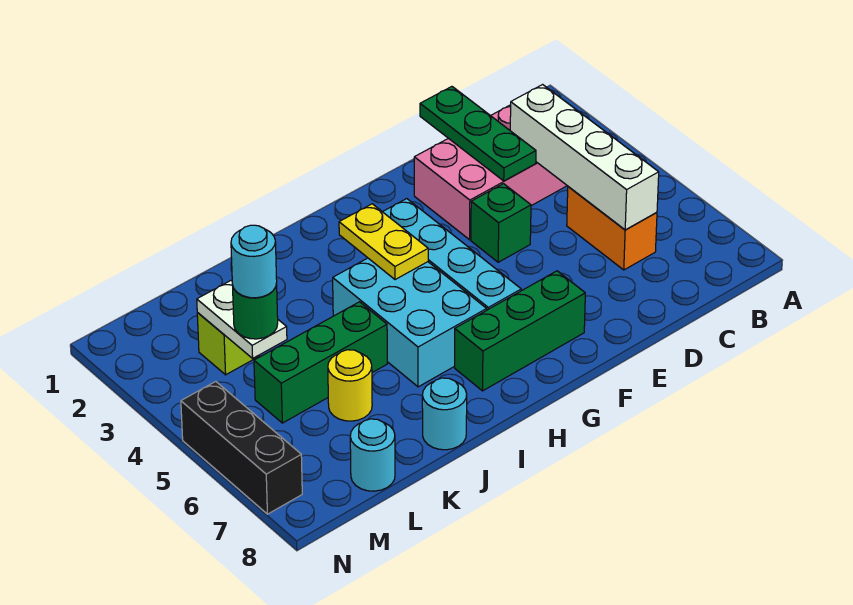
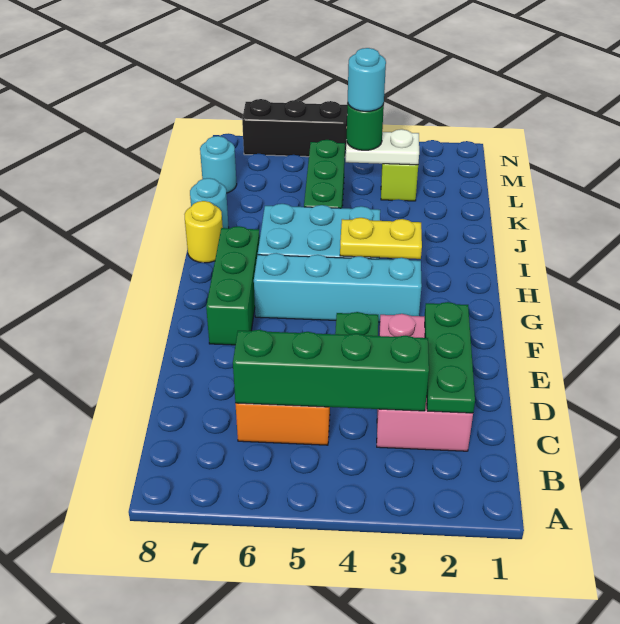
white brick C3:C6 level 2 -> green brick C3:C6 level 2
green plate D1:D3 level 2 -> green plate C2:E2 level 2
yellow round brick K6 level 1 -> yellow round brick I8 level 1

